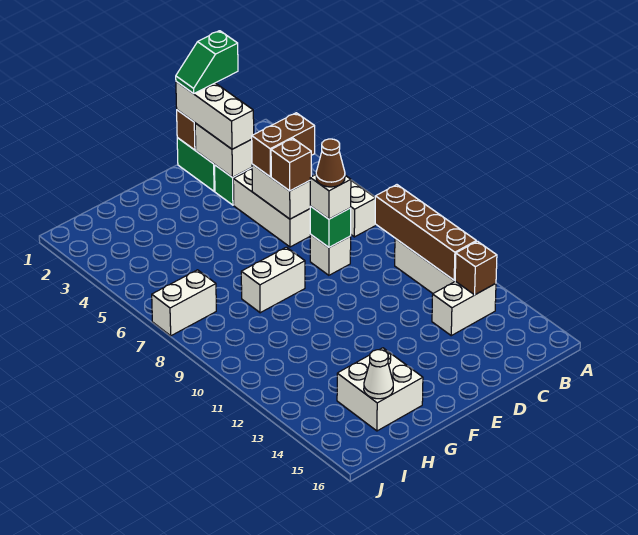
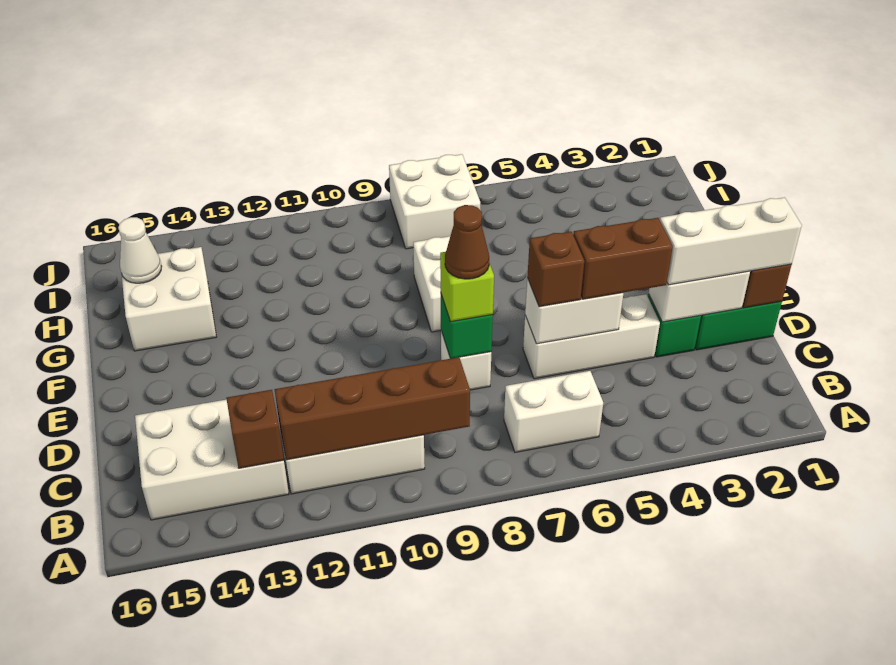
white brick B13:C13 level 1 -> white brick B13:C15 level 1
green slope C1:D1 level 4 top C -> none
brown brick C5:D5 level 3 -> brown brick D4:D5 level 3
white brick D8 level 3 -> lime brick D8 level 3
white brick I7:J7 level 1 -> white brick I7:J8 level 1

